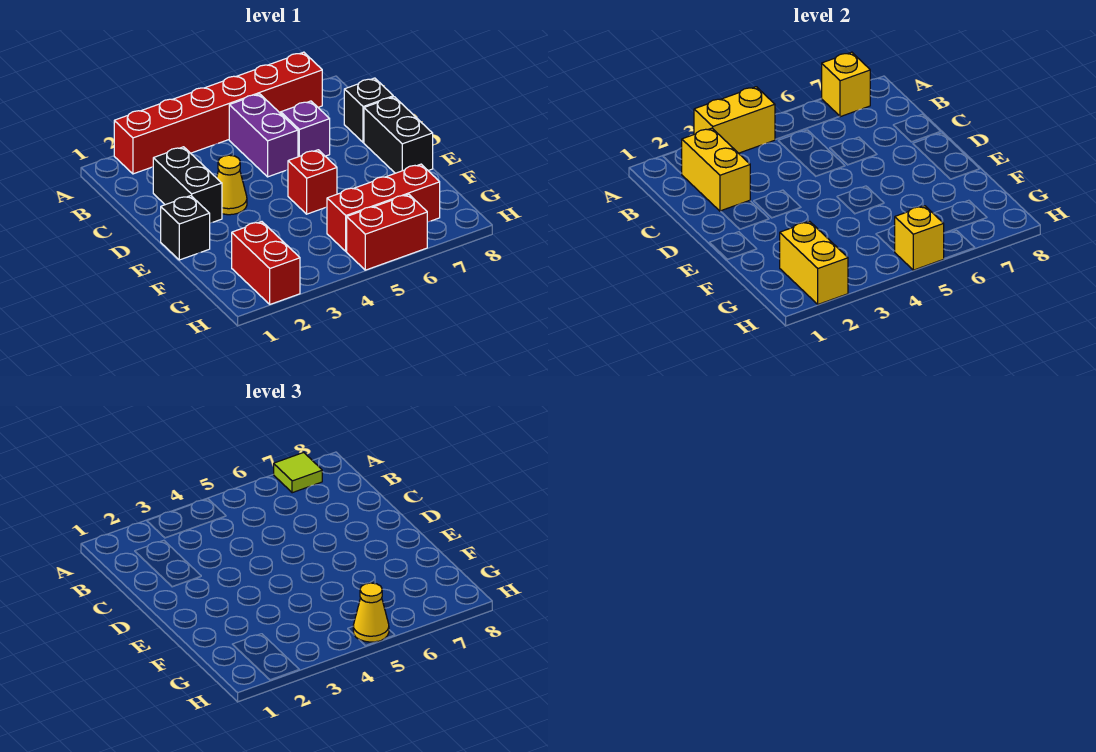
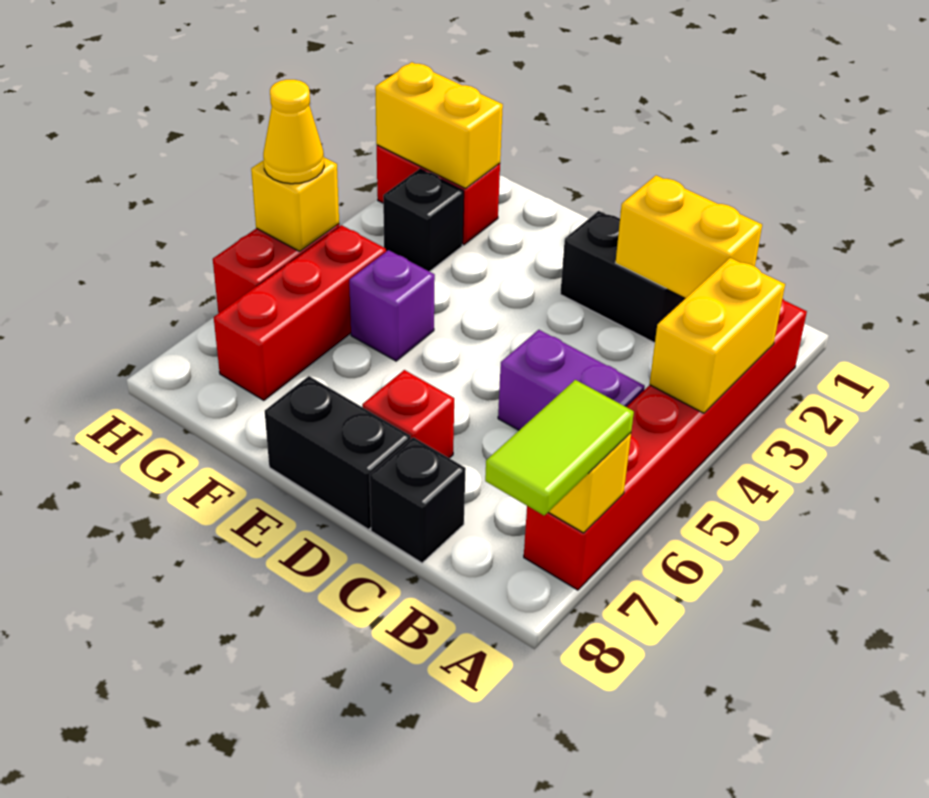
lime tile A7 level 3 -> lime tile A7:A8 level 3
purple brick C6 level 1 -> purple brick F5 level 1
yellow cone D3 level 1 -> none
black brick E1 level 1 -> black brick G3 level 1
red brick E5 level 1 -> red brick D7 level 1

